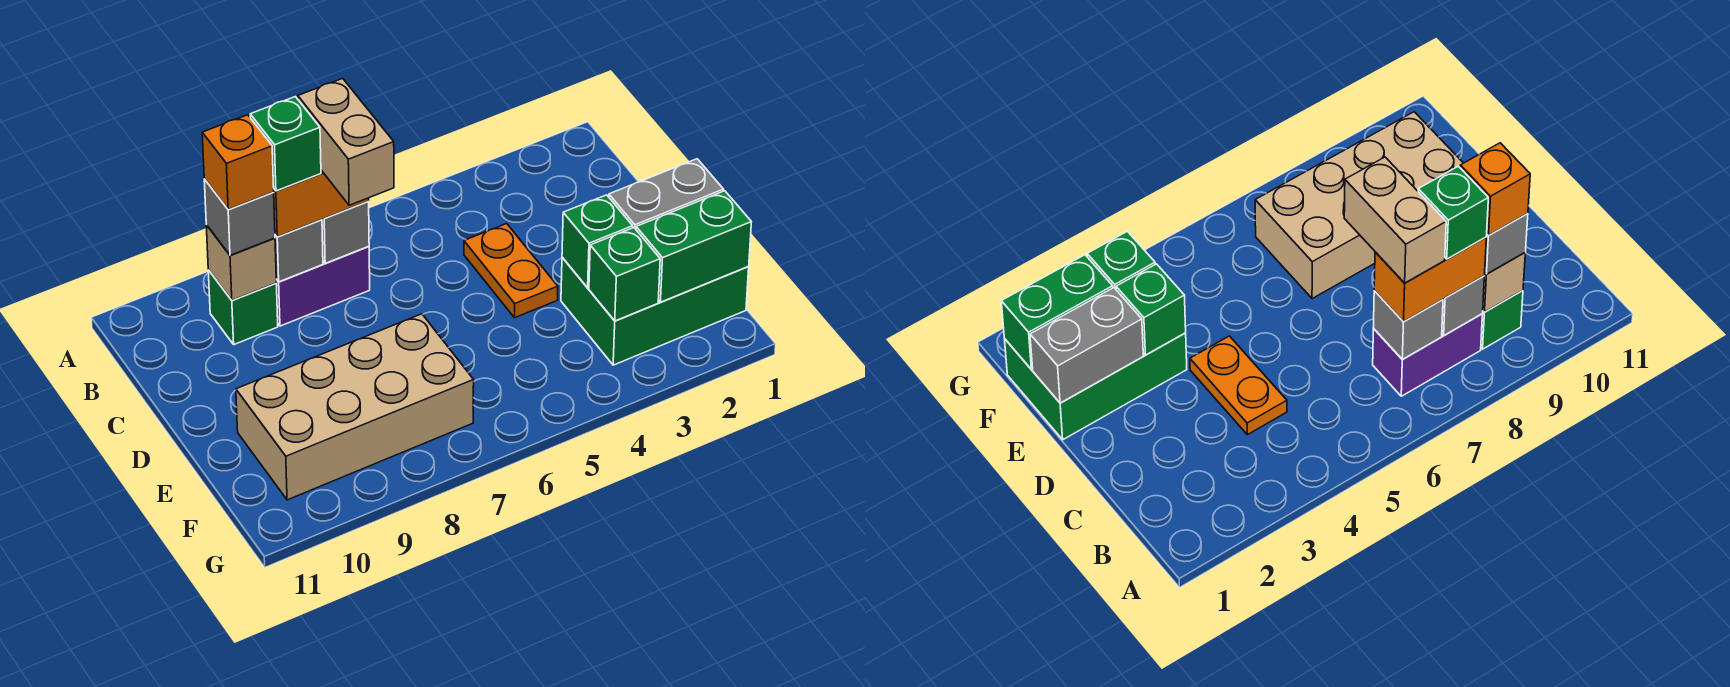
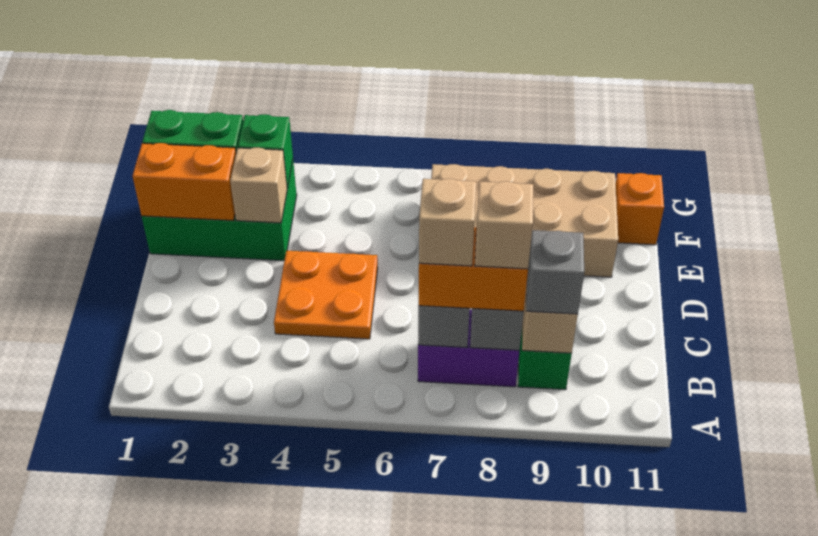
tan brick B7:C7 level 4 -> tan brick B7 level 4
green brick B8 level 4 -> tan brick B8 level 4
orange brick B9 level 4 -> orange brick F11 level 1
orange plate C4:D4 level 1 -> orange plate C4:D5 level 1
grey brick E1:E2 level 2 -> orange brick E1:E2 level 2
green brick E3 level 2 -> tan brick E3 level 2

